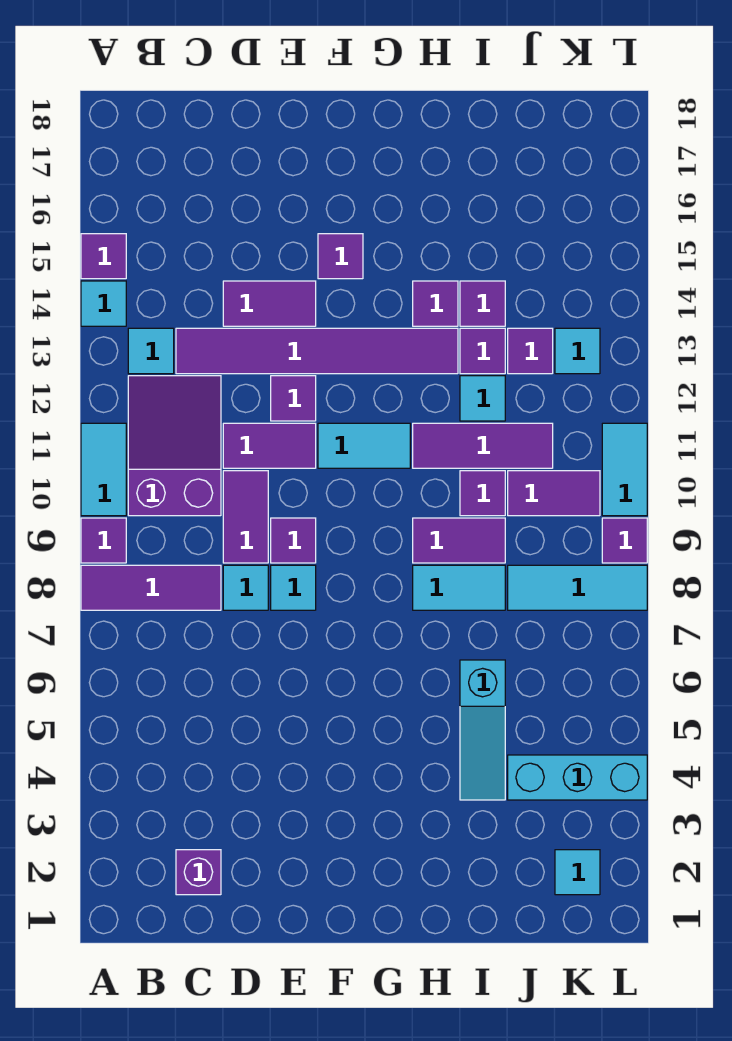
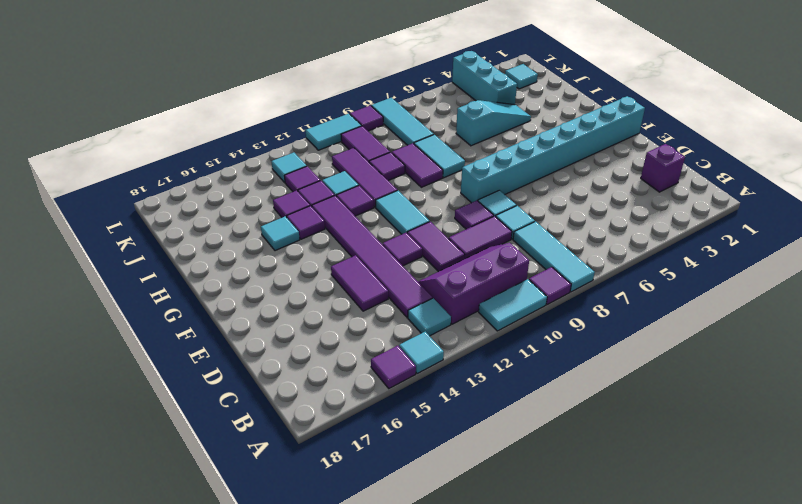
purple tile A8:C8 level 1 -> cyan tile A8:C8 level 1
purple slope B10:C12 level 1 top 10 -> purple slope B10:C12 level 1 top B
none -> cyan brick F1:F8 level 1
purple tile F15 level 1 -> purple tile H12 level 1
none -> cyan tile H15 level 1

